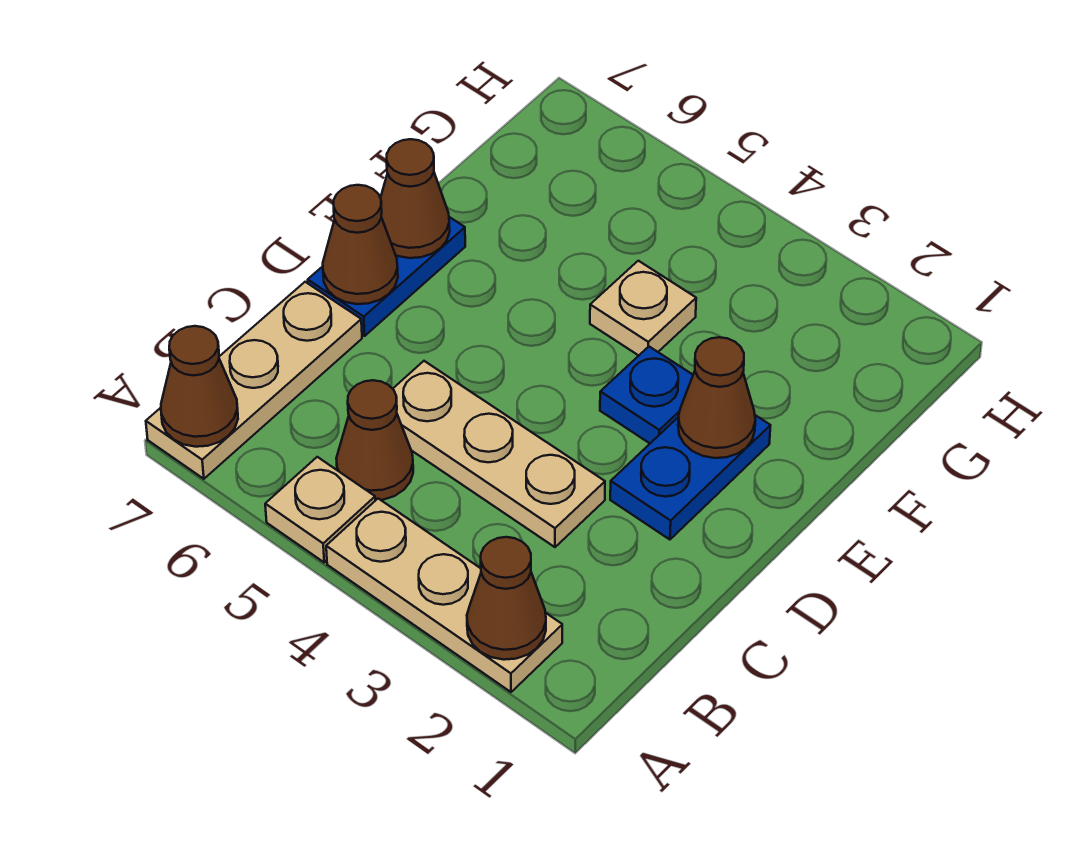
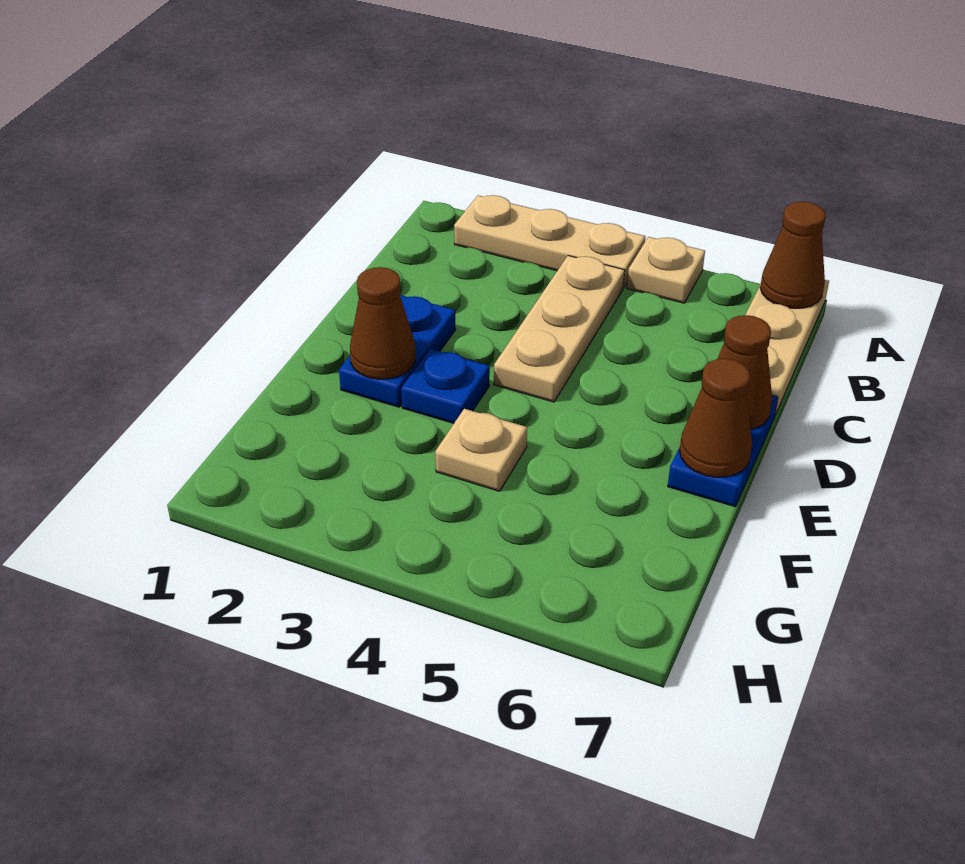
brown cone A2 level 2 -> none
brown cone B5 level 1 -> none
tan plate C3:C5 level 1 -> tan plate B4:D4 level 1

